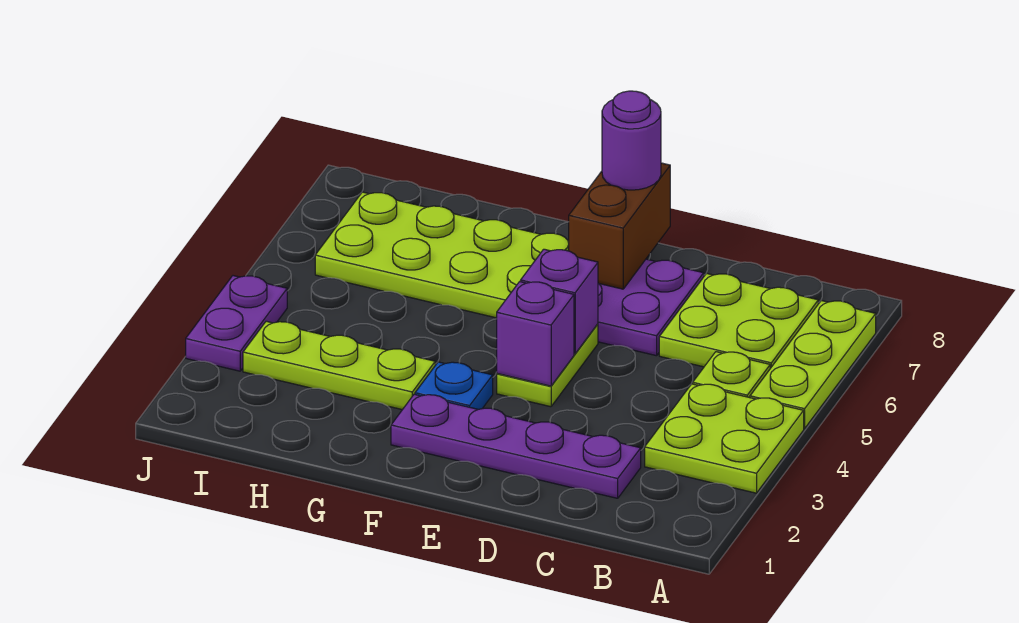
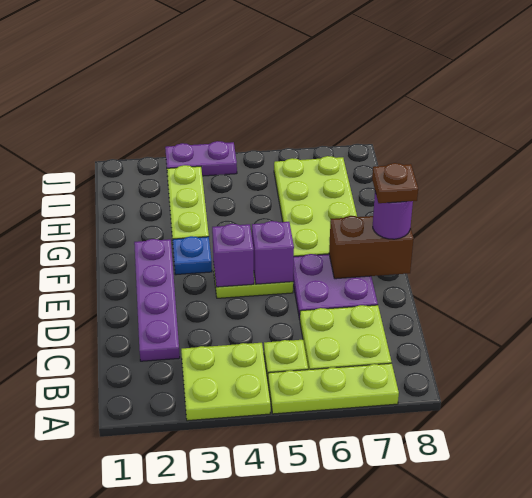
none -> brown plate E8 level 4

